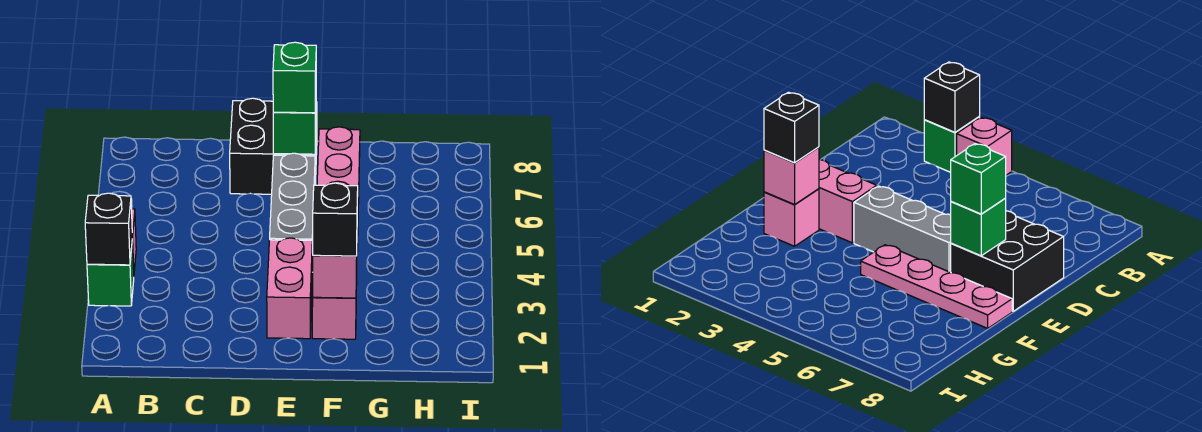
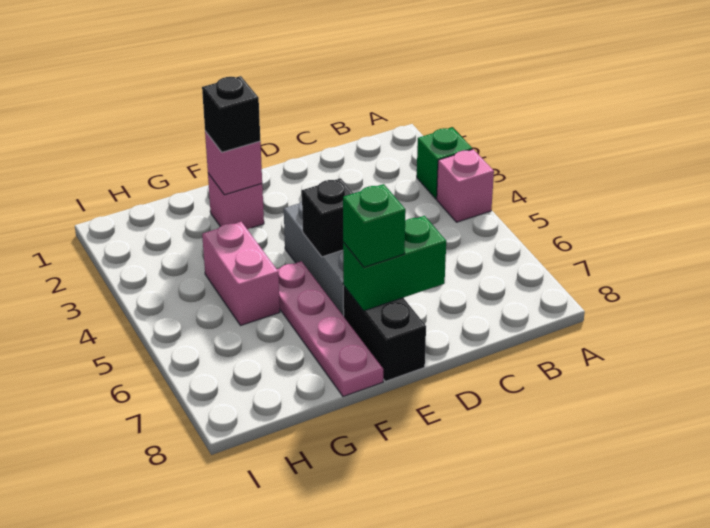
black brick A3 level 2 -> black brick E5 level 2
black brick D7:E8 level 1 -> black brick E7:E8 level 1
pink brick E2:E3 level 1 -> pink brick G4:G5 level 1
green brick E7 level 2 -> green brick D7:E7 level 2

